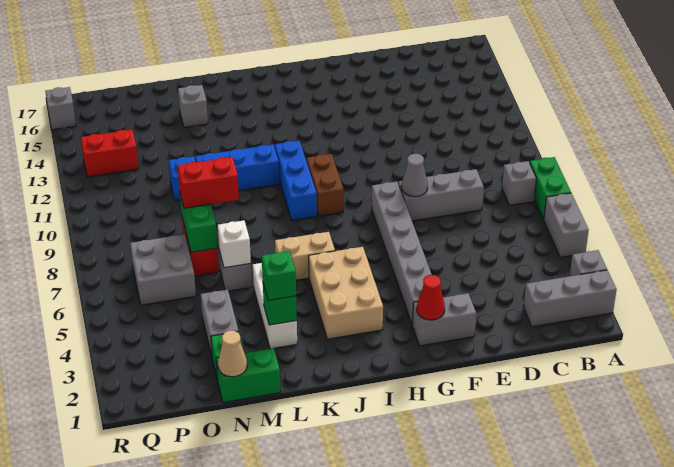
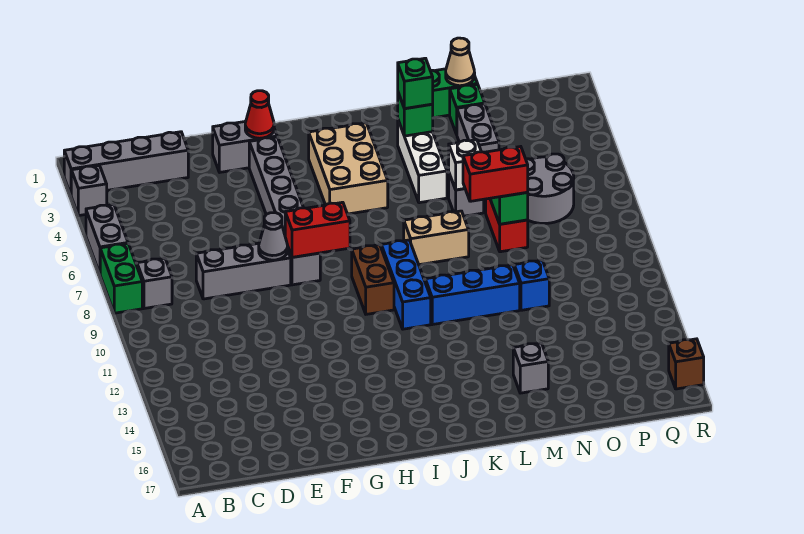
grey brick A2:C2 level 1 -> grey brick A2:D2 level 1
tan brick J6:K6 level 1 -> tan brick K8:L8 level 1
grey brick O6:P7 level 1 -> grey round brick O6:P7 level 1
red brick P13:Q13 level 1 -> red brick G8:H8 level 2
grey brick R16 level 1 -> brown brick R16 level 1

